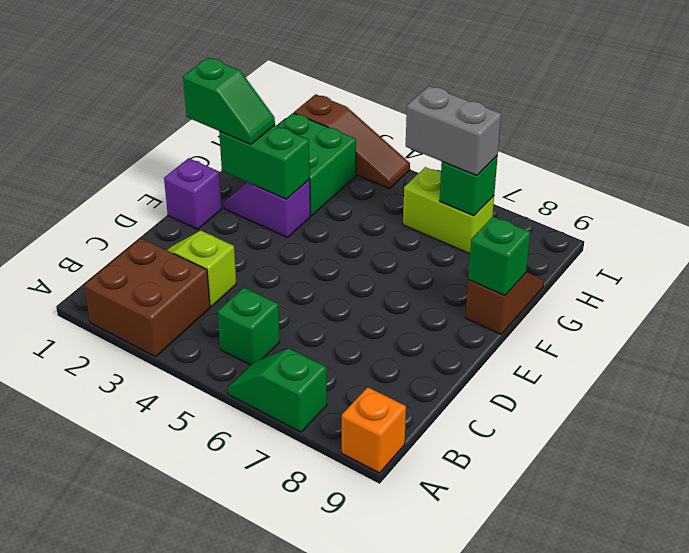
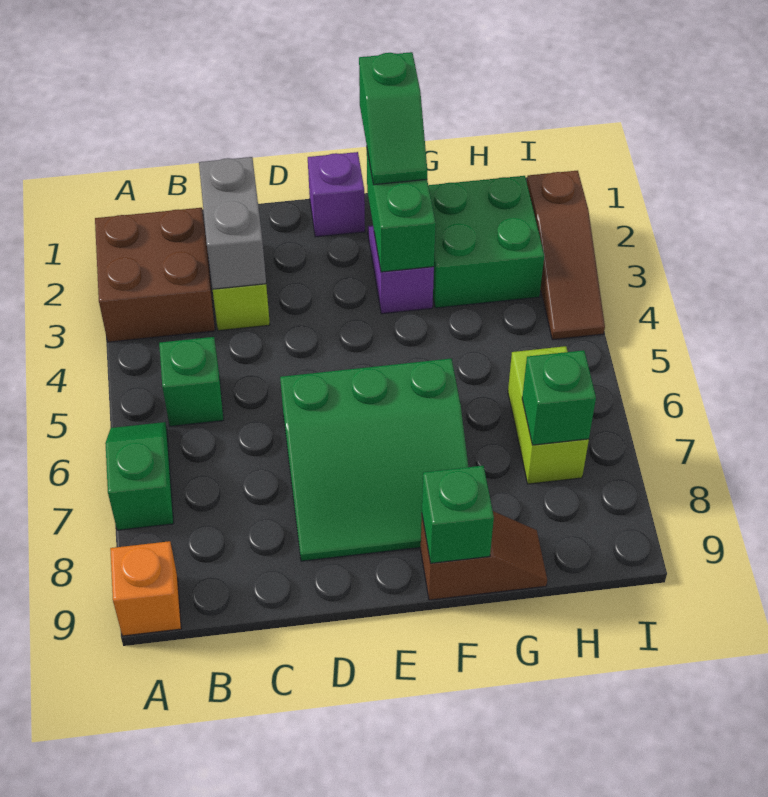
none -> green slope D6:F8 level 1 top 6
grey brick H6:H7 level 3 -> grey brick C2:C3 level 2

